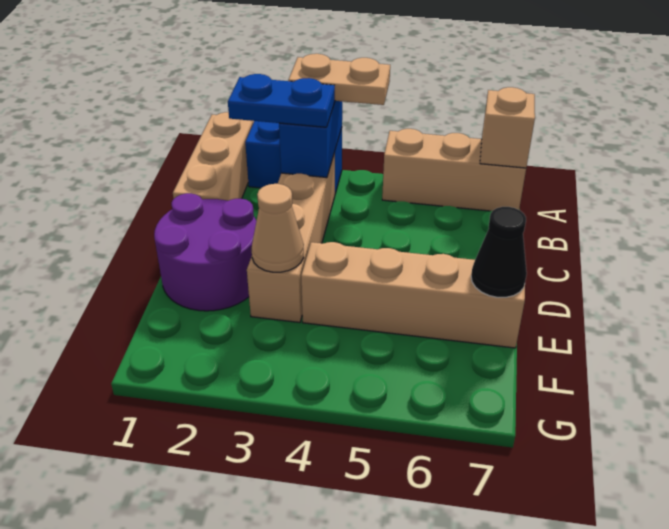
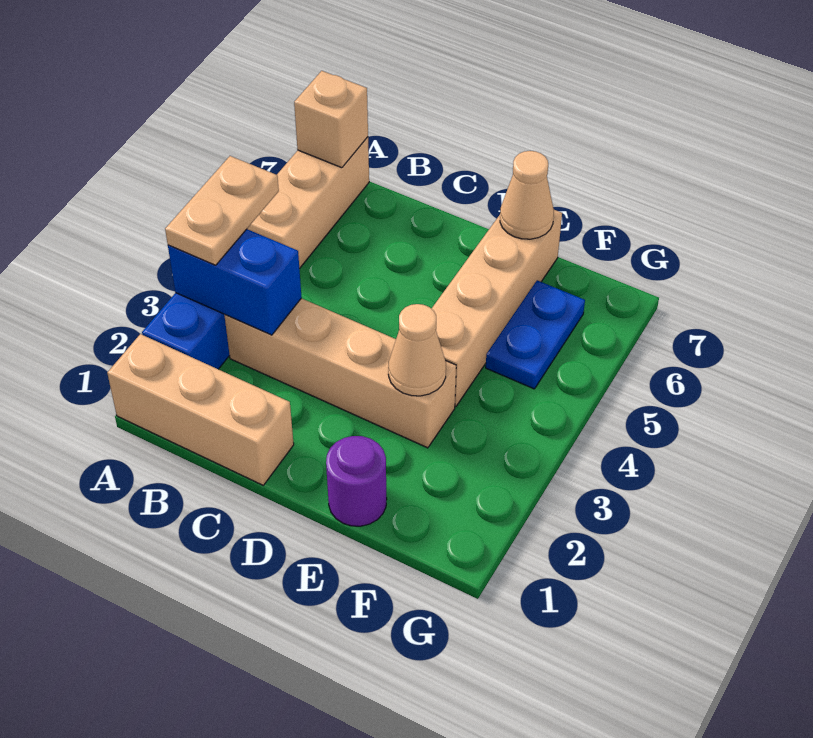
blue plate B2:B3 level 3 -> blue plate F5:F6 level 1
purple round brick D1:E2 level 1 -> purple round brick E1 level 1
black cone E7 level 2 -> tan cone E7 level 2

